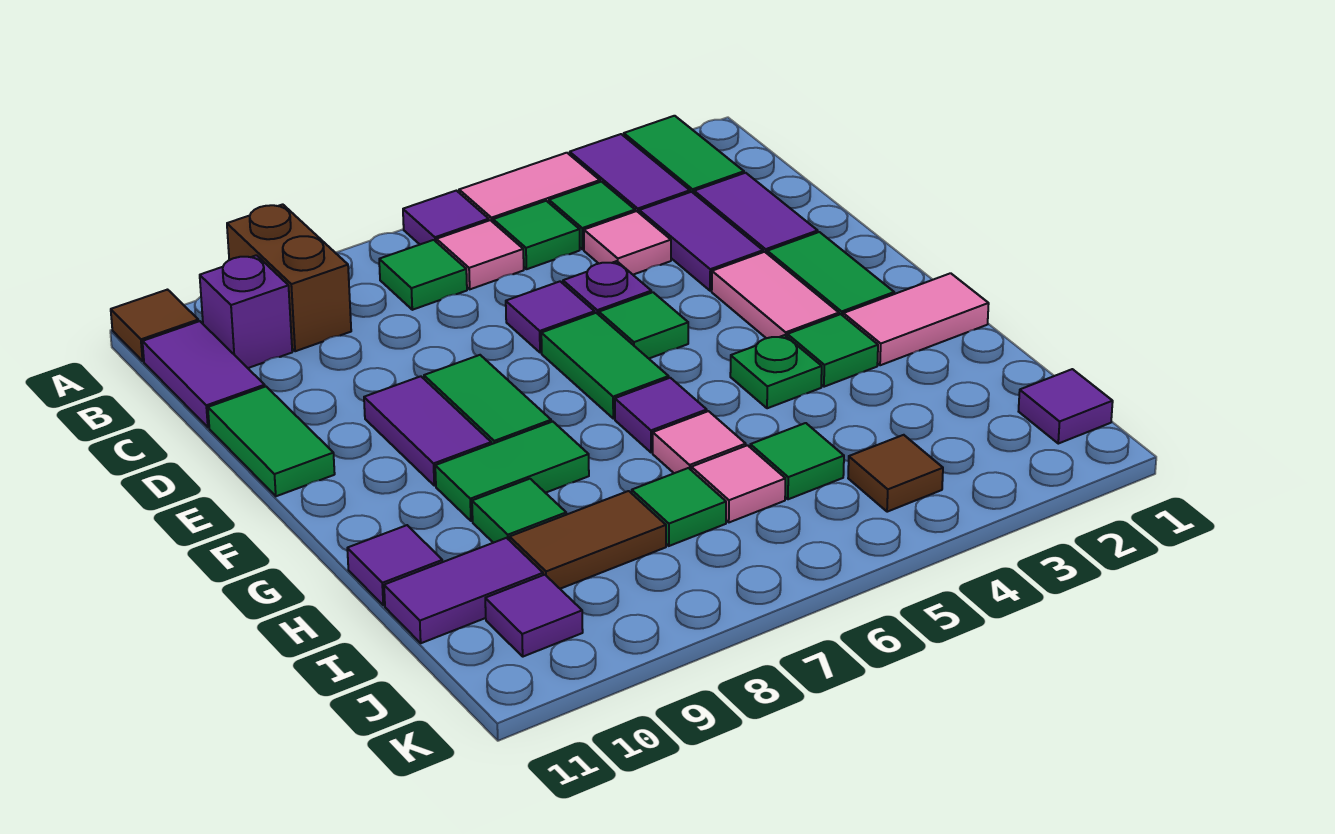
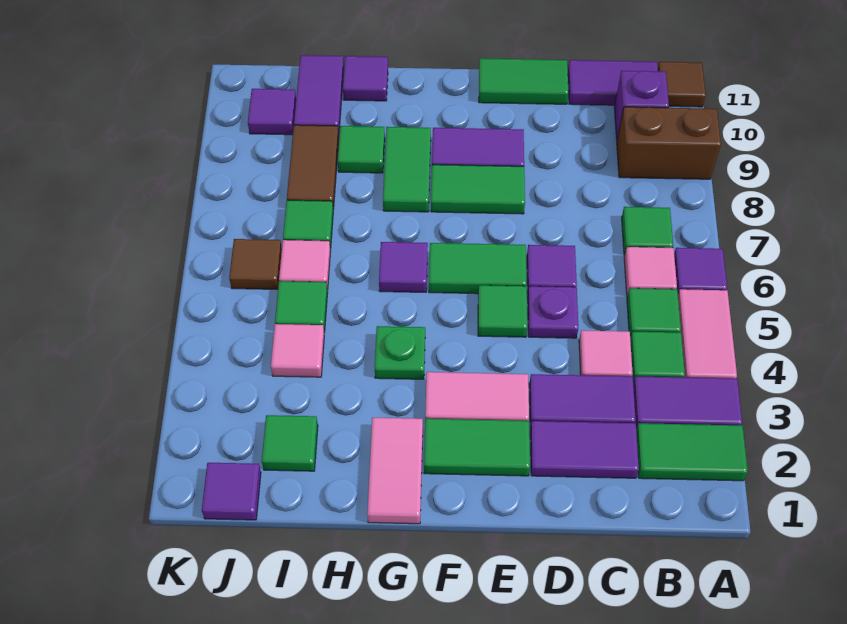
green tile G3 level 1 -> green tile I2 level 1
pink tile H6 level 1 -> pink tile I4 level 1
brown tile J4 level 1 -> brown tile J6 level 1

